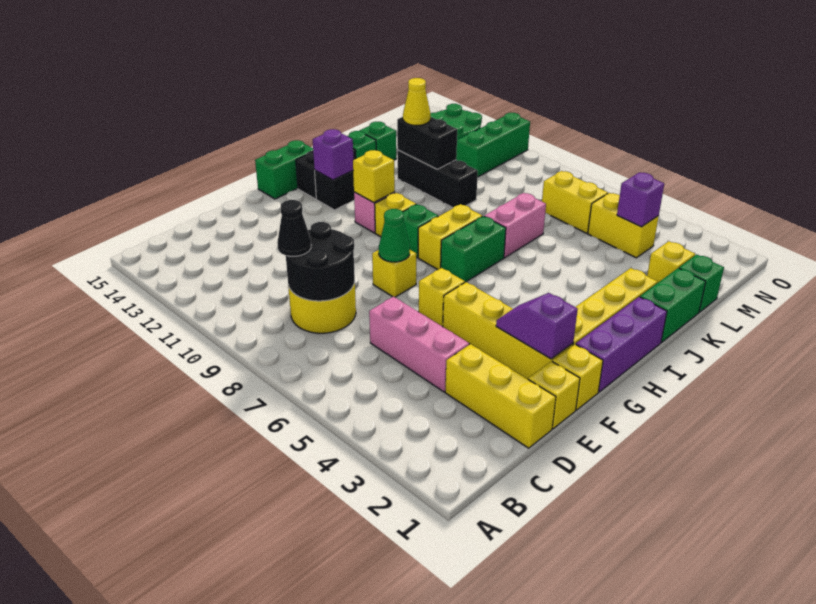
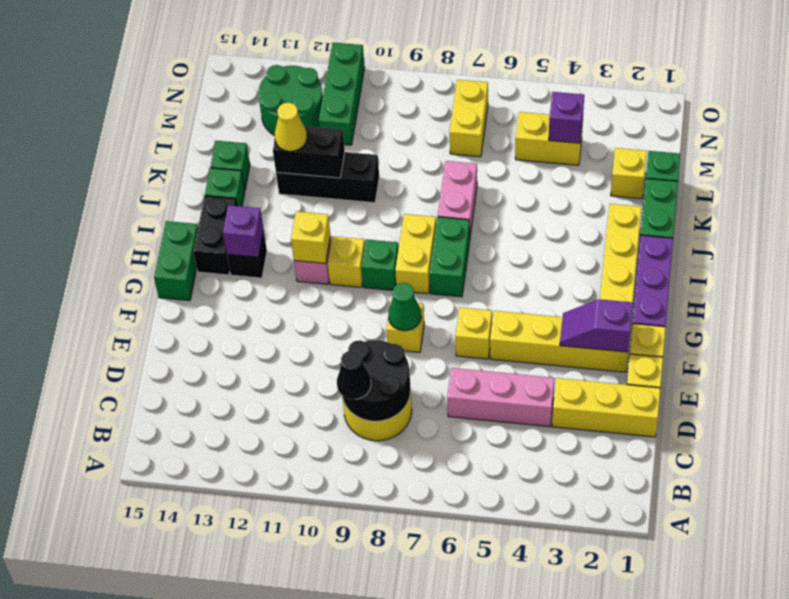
yellow brick M6:M7 level 1 -> yellow brick M7:N7 level 1

